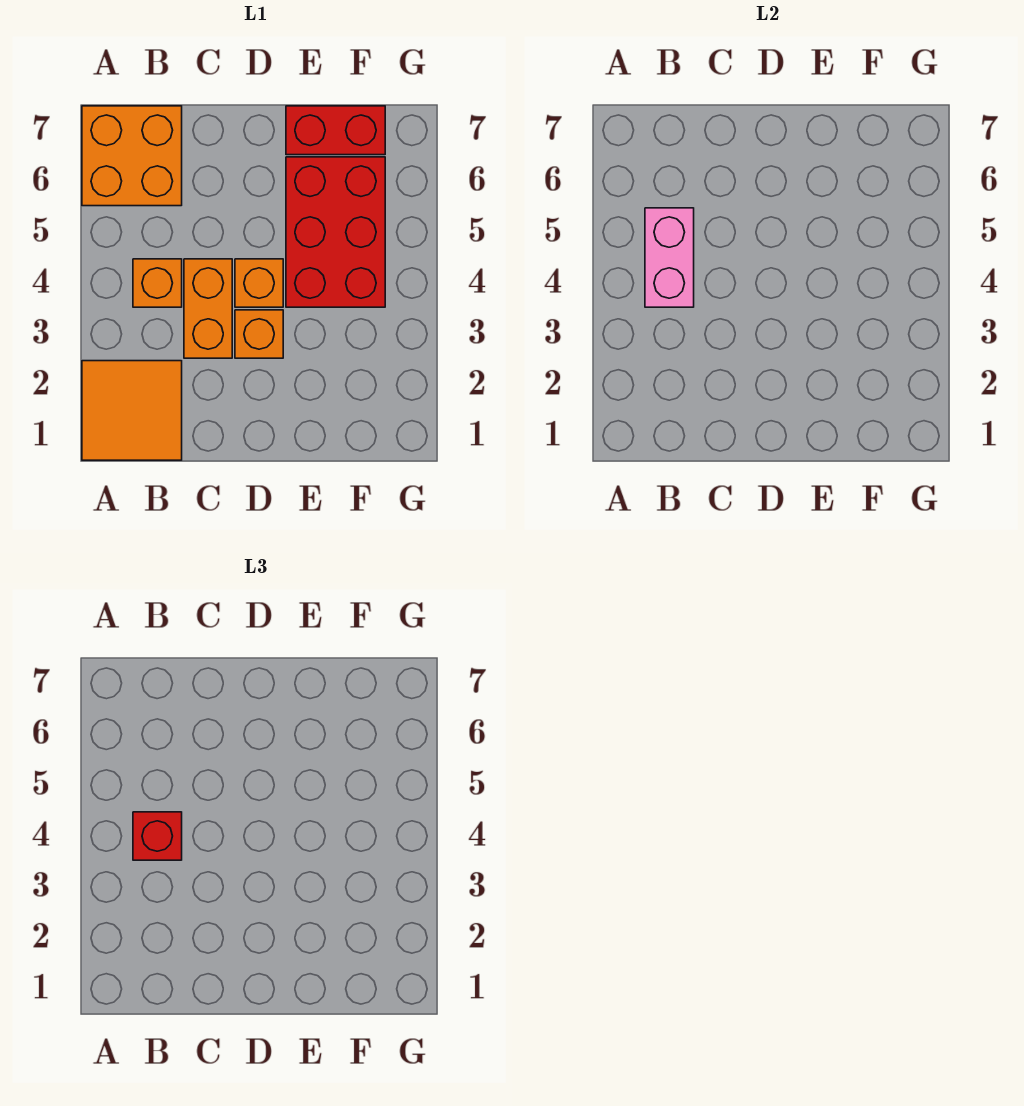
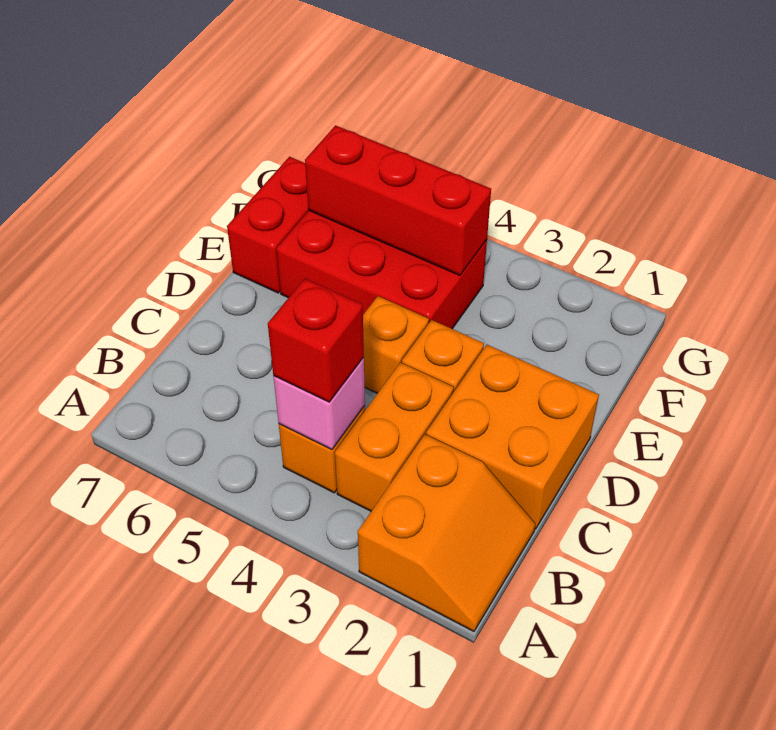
orange tile A1:B2 level 1 -> orange slope A1:B2 level 1 top 2
orange brick A6:B7 level 1 -> orange brick C1:D2 level 1
pink brick B4:B5 level 2 -> pink brick B4 level 2
orange brick C3:C4 level 1 -> orange brick B3:C3 level 1
none -> red brick F4:F6 level 2

